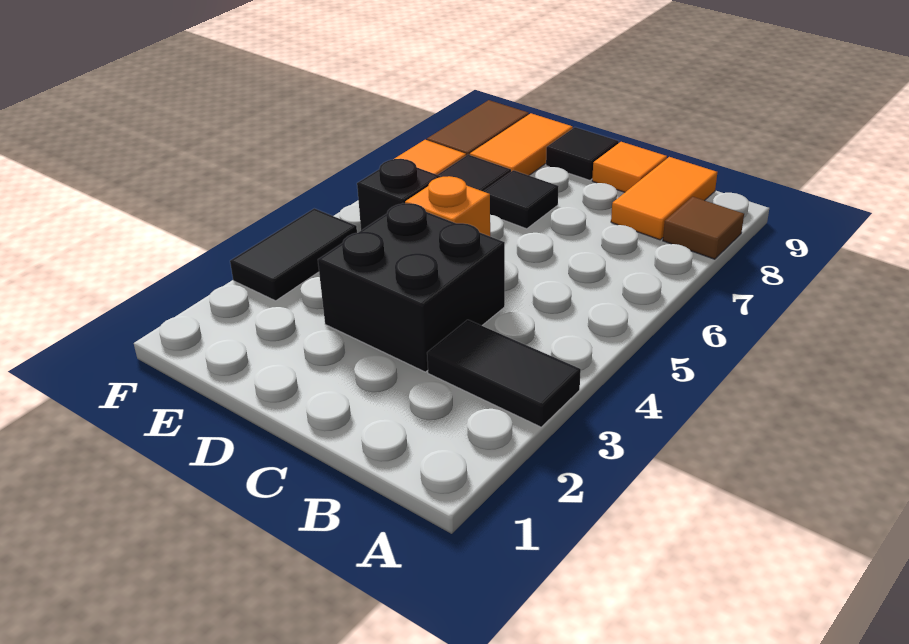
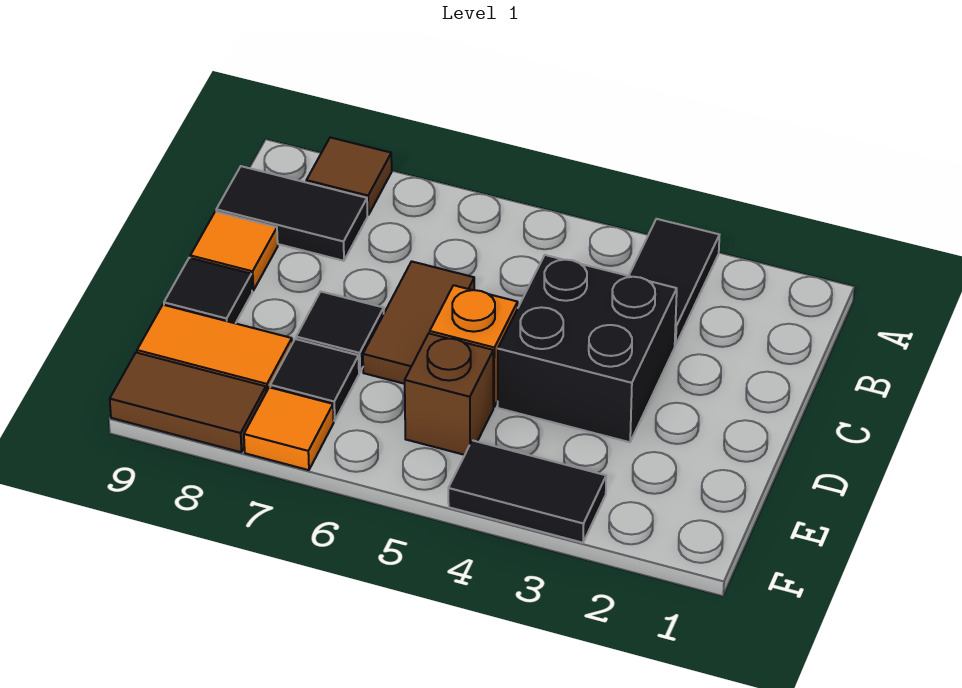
orange tile B8:B9 level 1 -> black tile B8:B9 level 1
none -> brown tile C6:D6 level 1
black brick E5 level 1 -> brown brick E5 level 1

